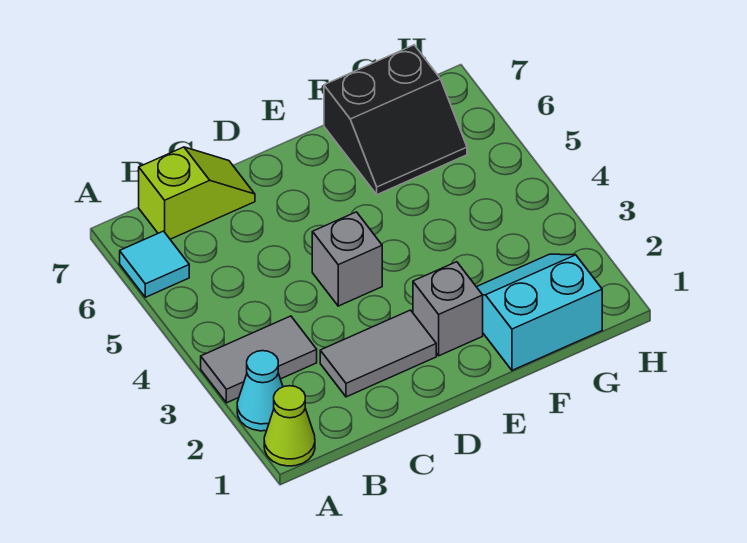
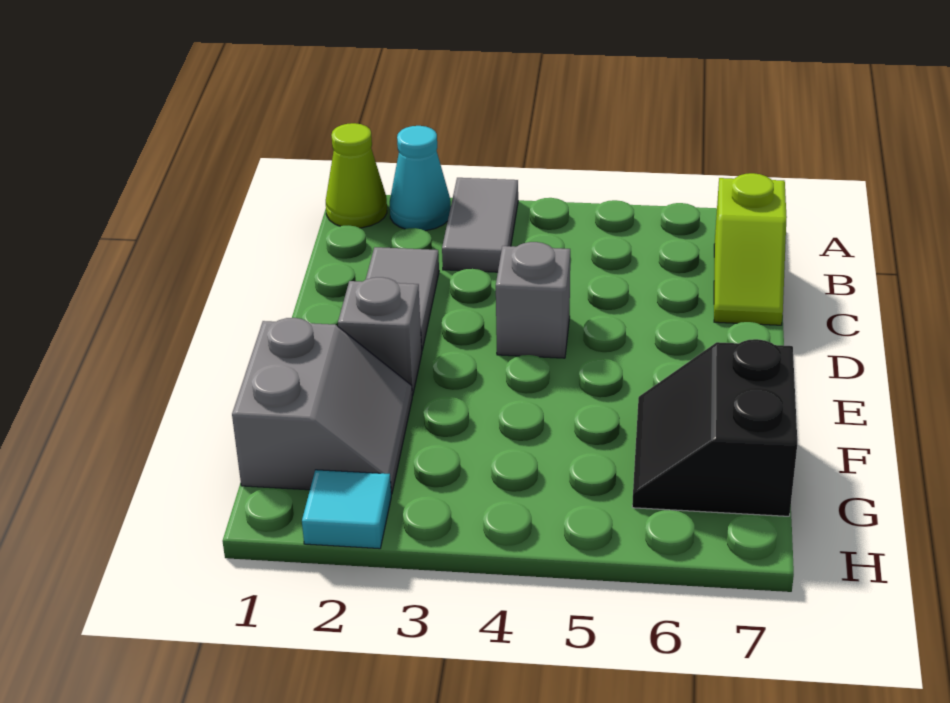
cyan tile A6 level 1 -> cyan tile H2 level 1
cyan slope F1:G2 level 1 top 1 -> grey slope F1:G2 level 1 top 1

